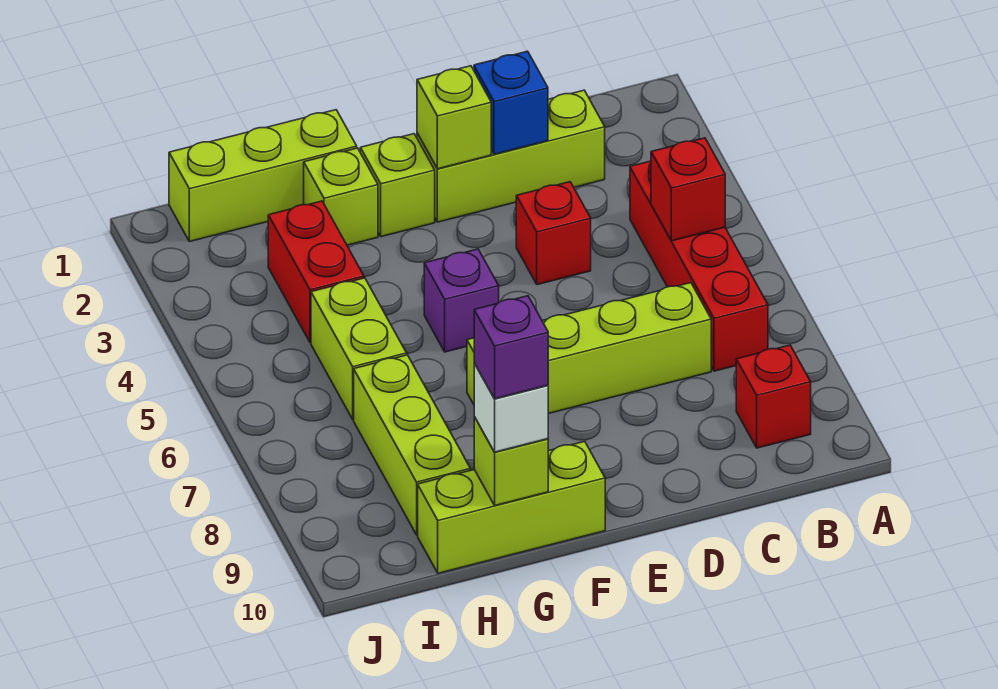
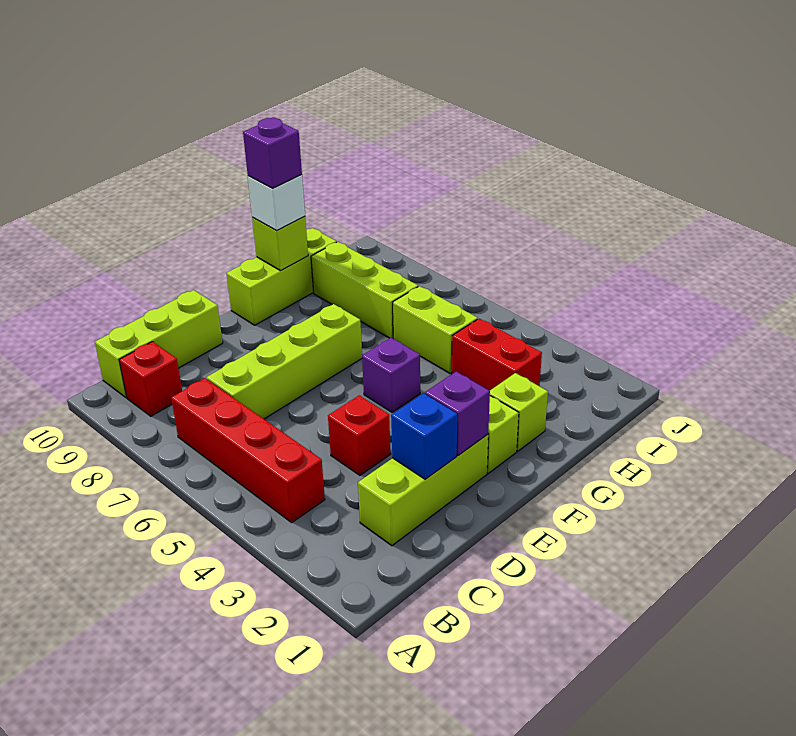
red brick B5 level 2 -> none
lime brick E2 level 2 -> purple brick E2 level 2
lime brick G1:I1 level 1 -> lime brick B10:D10 level 1

